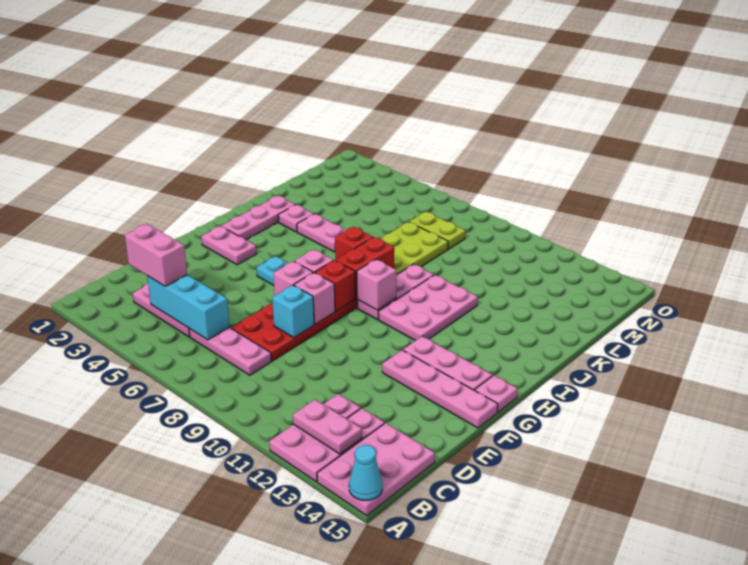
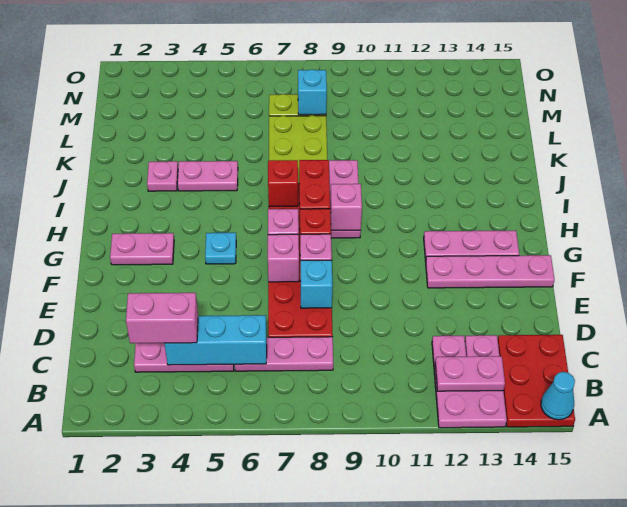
pink plate A14:C15 level 1 -> red plate A14:C15 level 1
pink plate G15 level 1 -> none
pink plate H2:J2 level 1 -> none
pink plate H10:J11 level 1 -> none
none -> cyan brick M8 level 2

